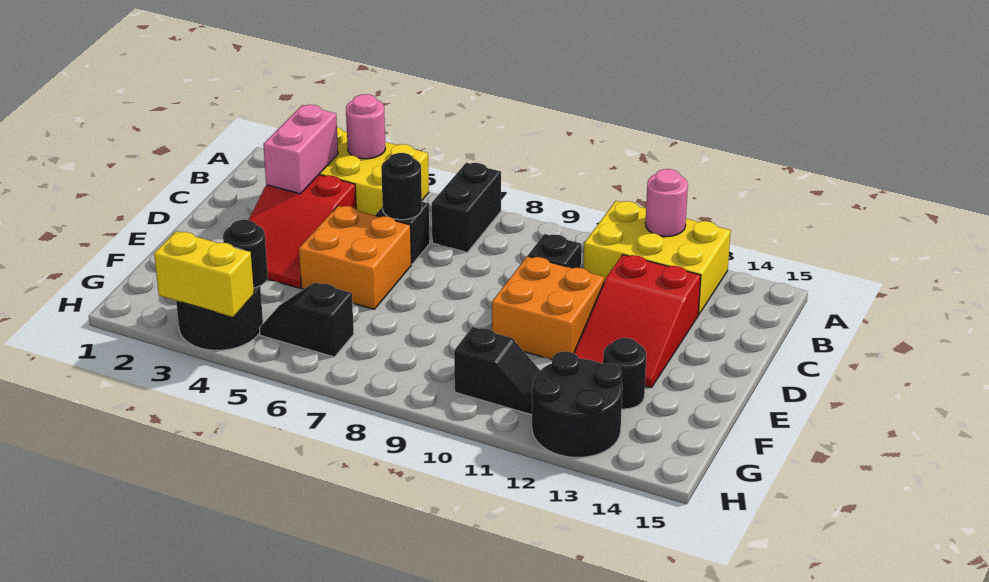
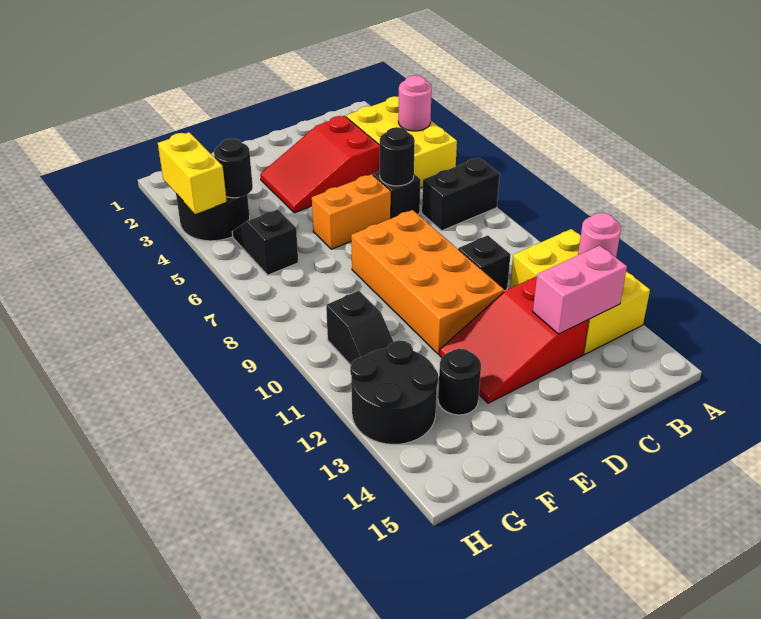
pink brick B3:C3 level 2 -> pink brick B13:C13 level 2
orange brick D5:E6 level 1 -> orange brick D6:E6 level 1
orange brick D10:E11 level 1 -> orange brick D8:E11 level 1

